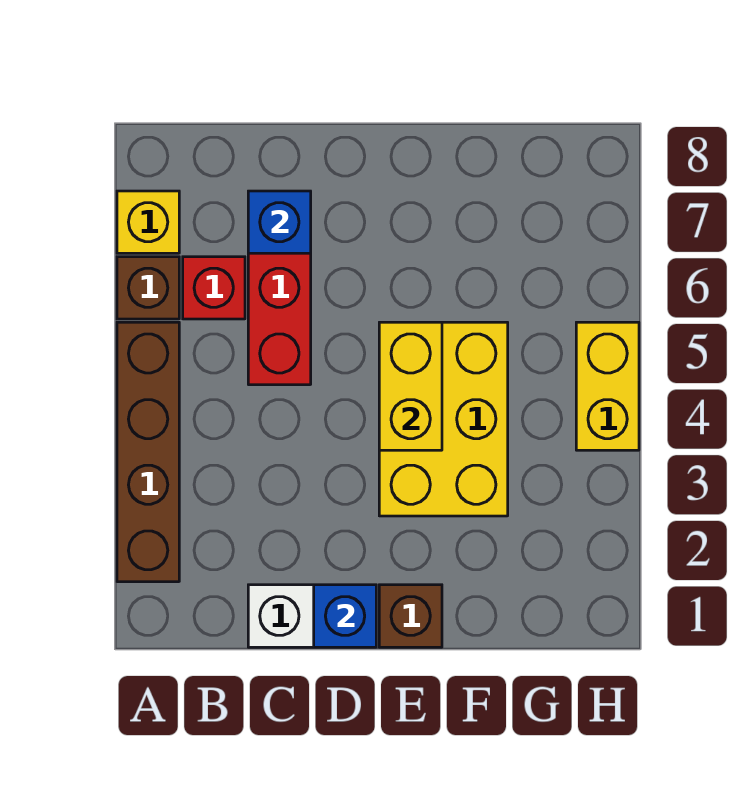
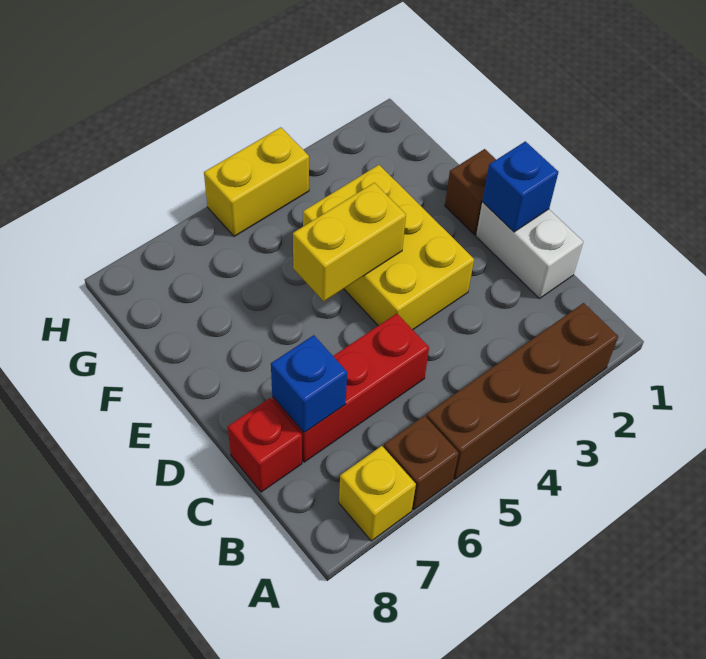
red brick B6 level 1 -> red brick C8 level 1
yellow brick E3:F5 level 1 -> yellow brick D3:F4 level 1

